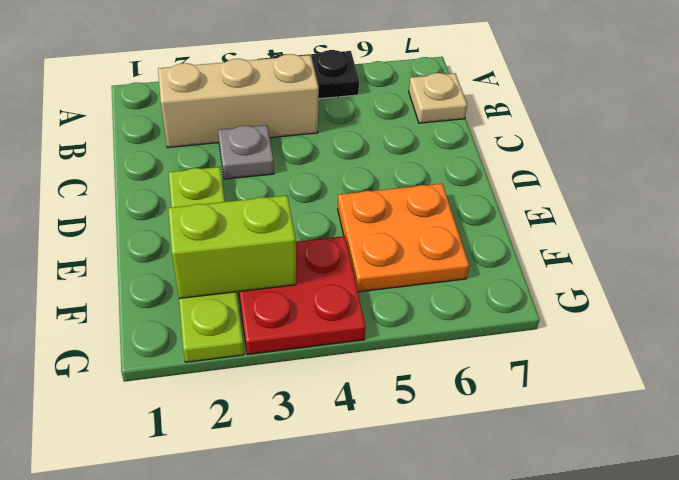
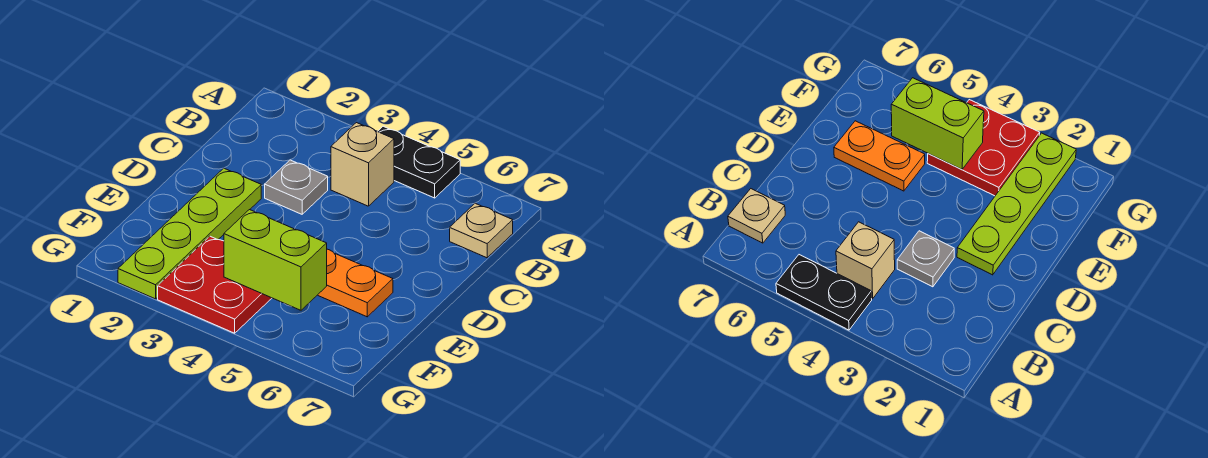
tan brick B2:B4 level 1 -> tan brick B4 level 1
orange plate E5:F6 level 1 -> orange plate E5:E6 level 1
lime brick F2:F3 level 2 -> lime brick F4:F5 level 2

